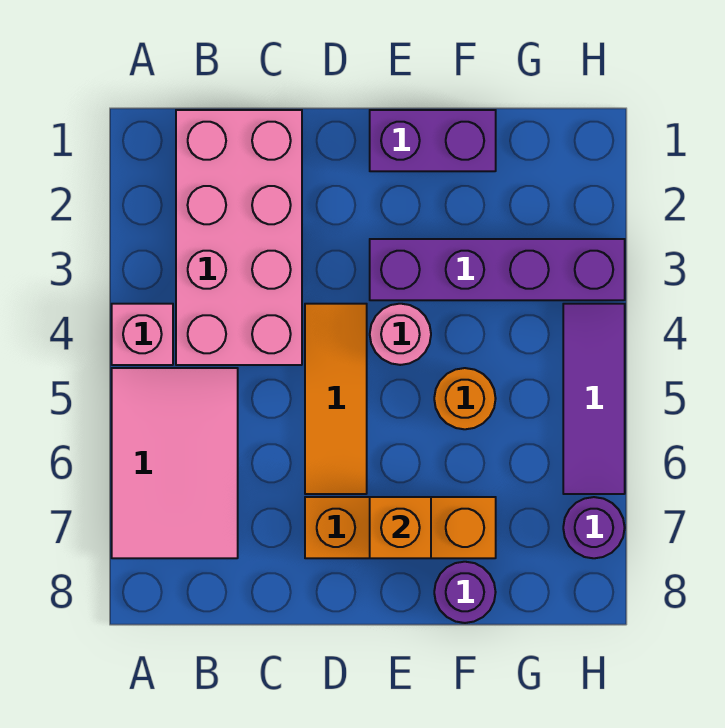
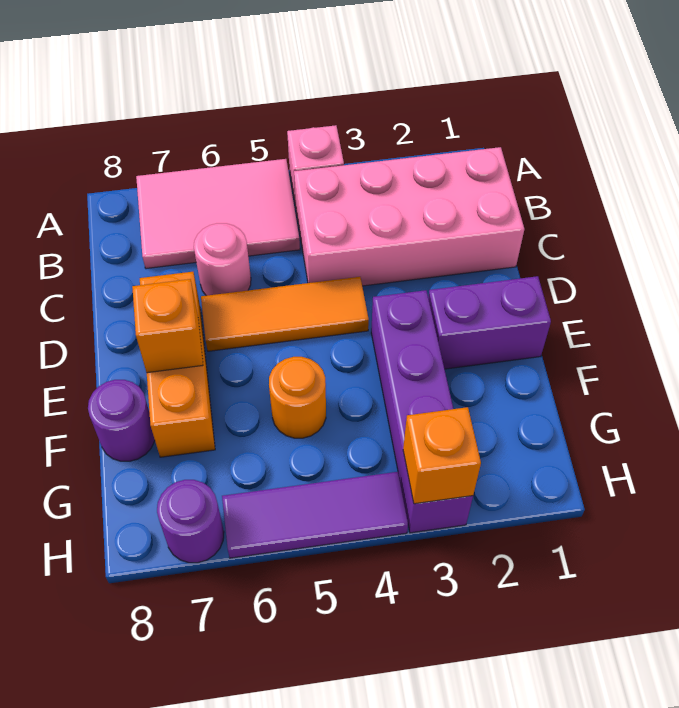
purple brick E1:F1 level 1 -> purple brick E1:E2 level 1
pink round brick E4 level 1 -> pink round brick C6 level 1
none -> orange brick H3 level 2

